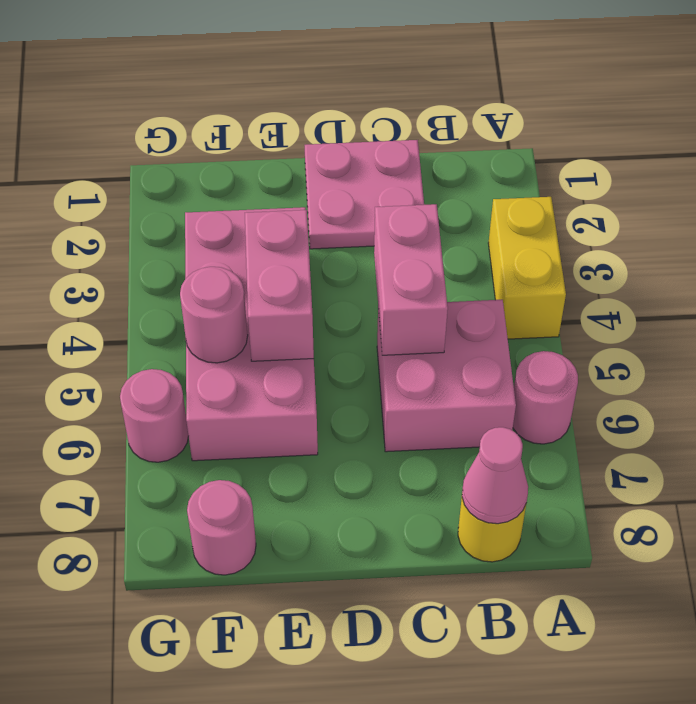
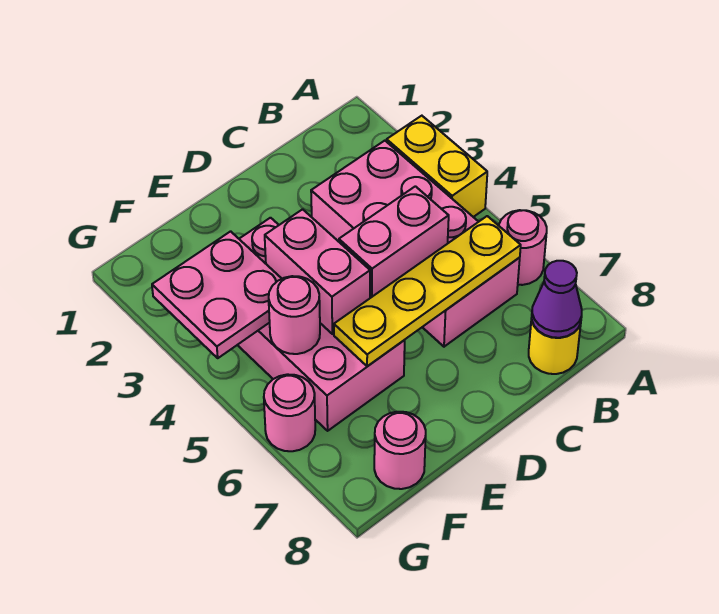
pink brick B5:C6 level 1 -> pink brick B3:C6 level 1
none -> yellow plate B6:E6 level 2
pink cone B8 level 2 -> purple cone B8 level 2
pink plate C1:D2 level 1 -> pink plate F3:G4 level 2
pink brick C4:C5 level 2 -> pink brick C5:D5 level 2

